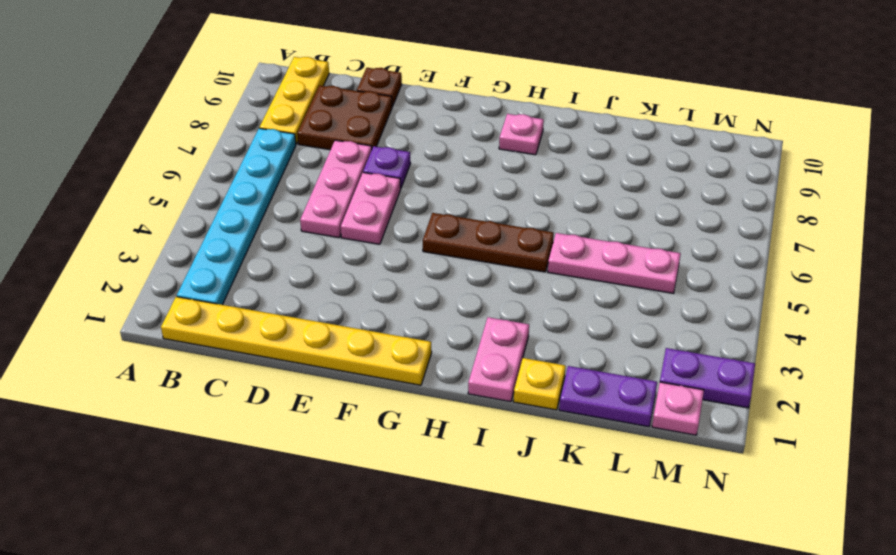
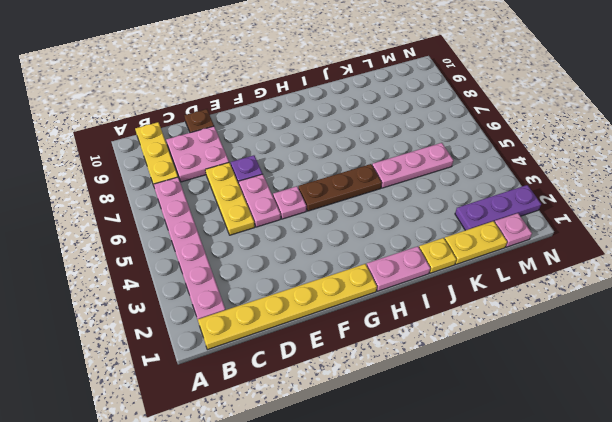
cyan plate B2:B7 level 1 -> pink plate B2:B7 level 1
brown plate C8:D9 level 1 -> pink plate C8:D9 level 1
pink plate D5:D7 level 1 -> yellow plate D5:D7 level 1
pink plate H9 level 1 -> pink plate F5 level 1
pink plate I1:I2 level 1 -> pink plate H1:I1 level 1
purple plate K1:L1 level 1 -> yellow plate K1:L1 level 1
purple plate M2:N2 level 1 -> purple plate L2:N2 level 1

